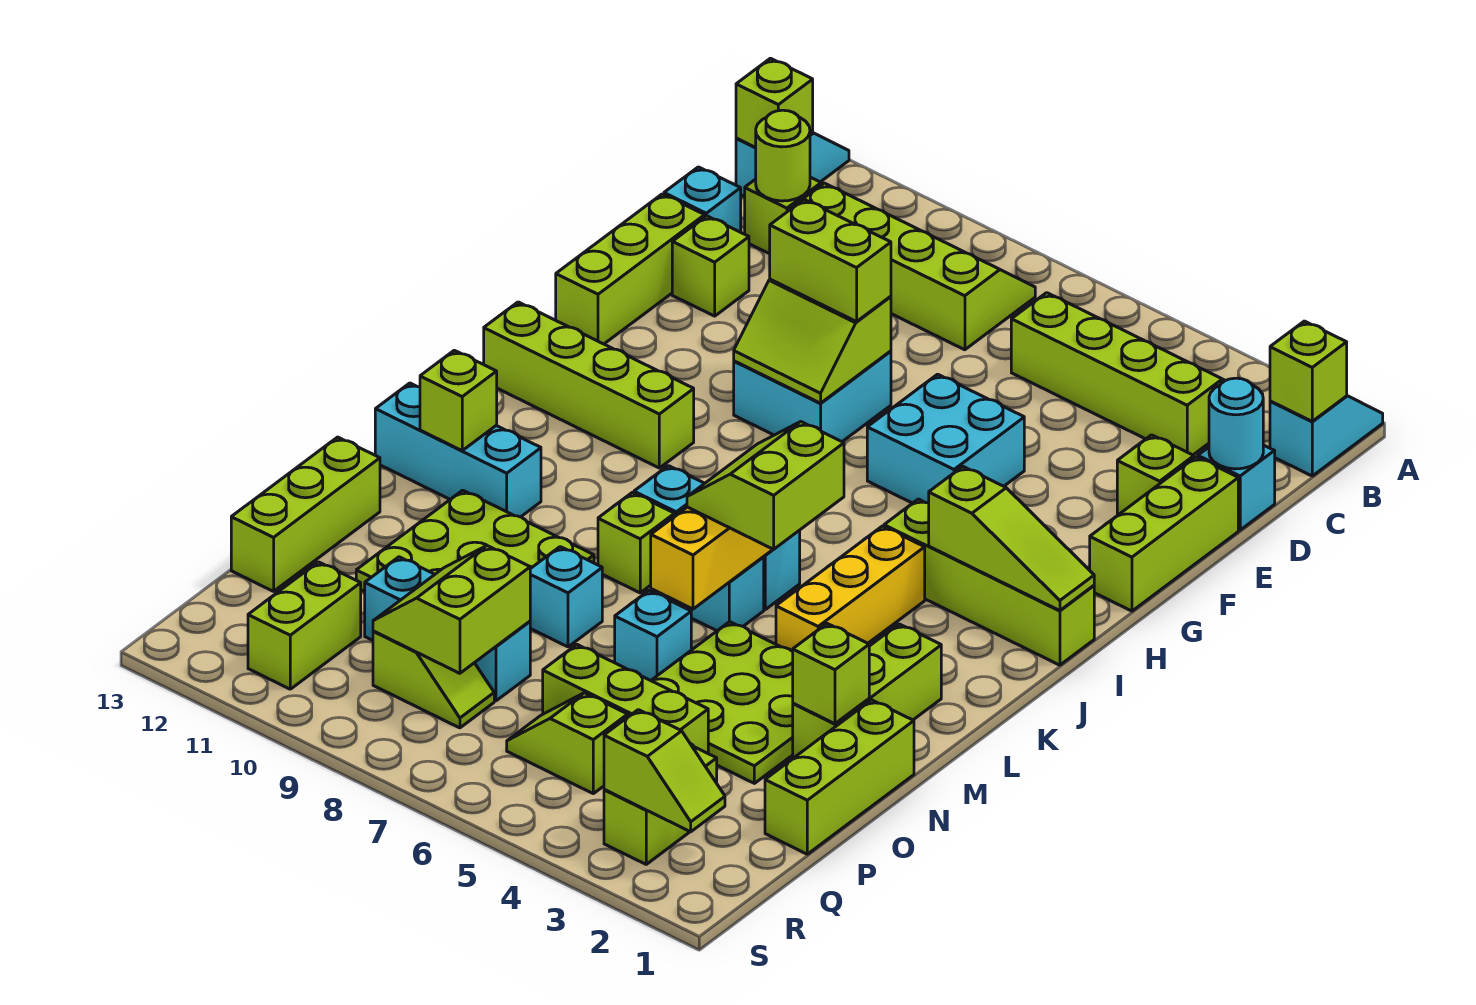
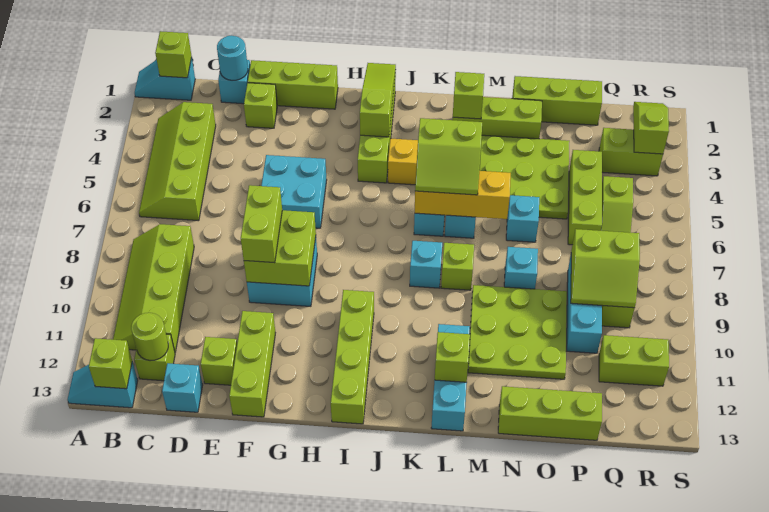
lime brick E13:G13 level 1 -> lime brick F11:F13 level 1
lime slope F8:G9 level 2 top F -> lime brick F8:G9 level 2
lime brick N2 level 2 -> lime brick L2 level 2

